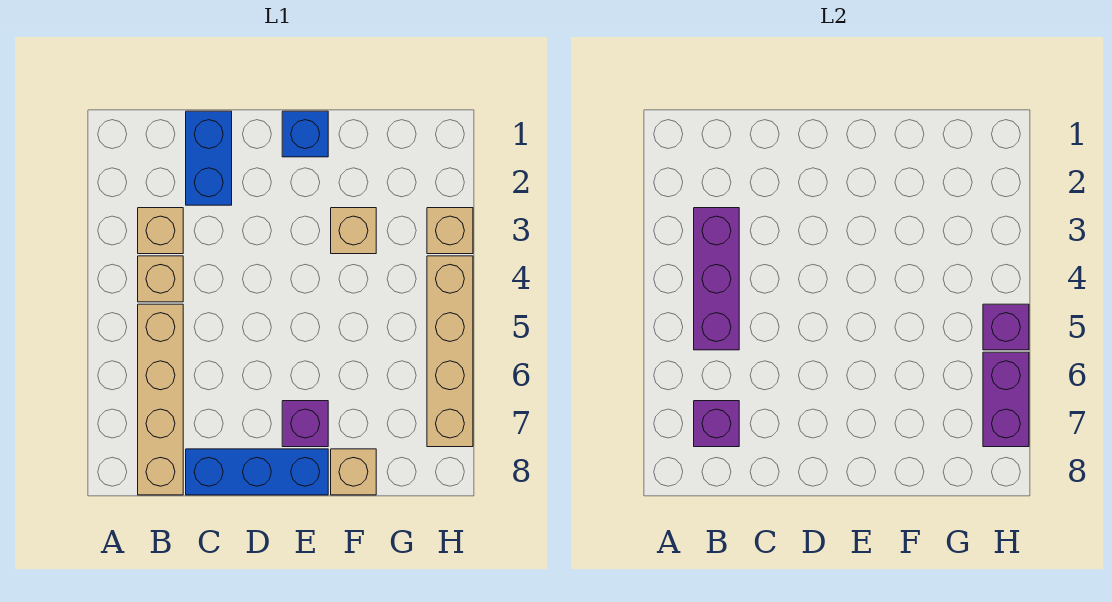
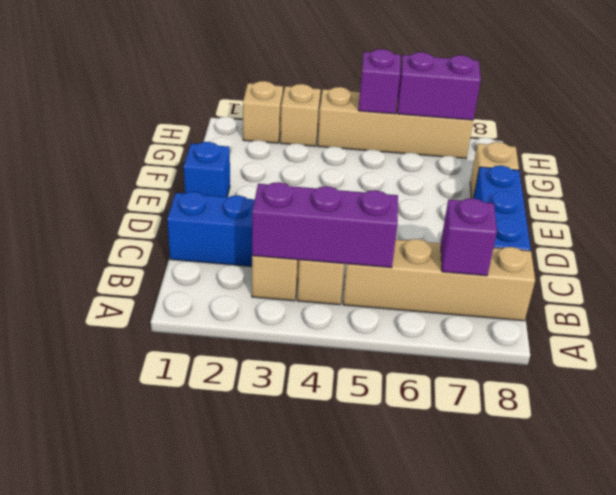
purple brick E7 level 1 -> none
tan brick F3 level 1 -> tan brick H2 level 1

